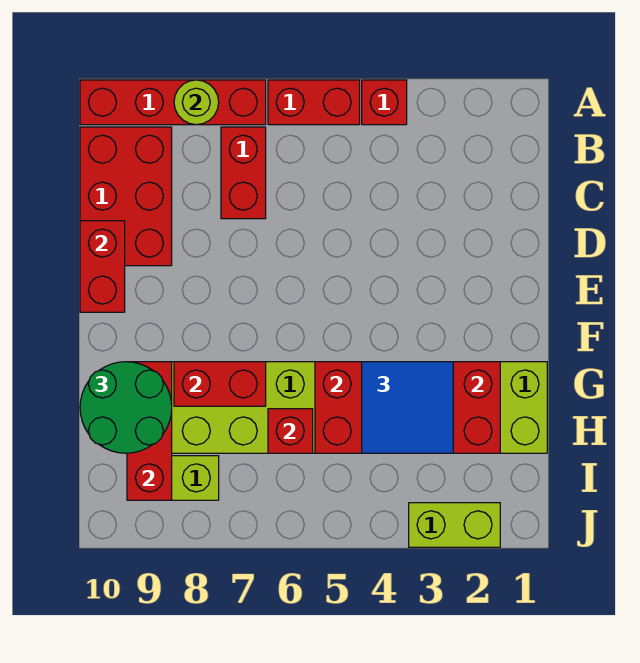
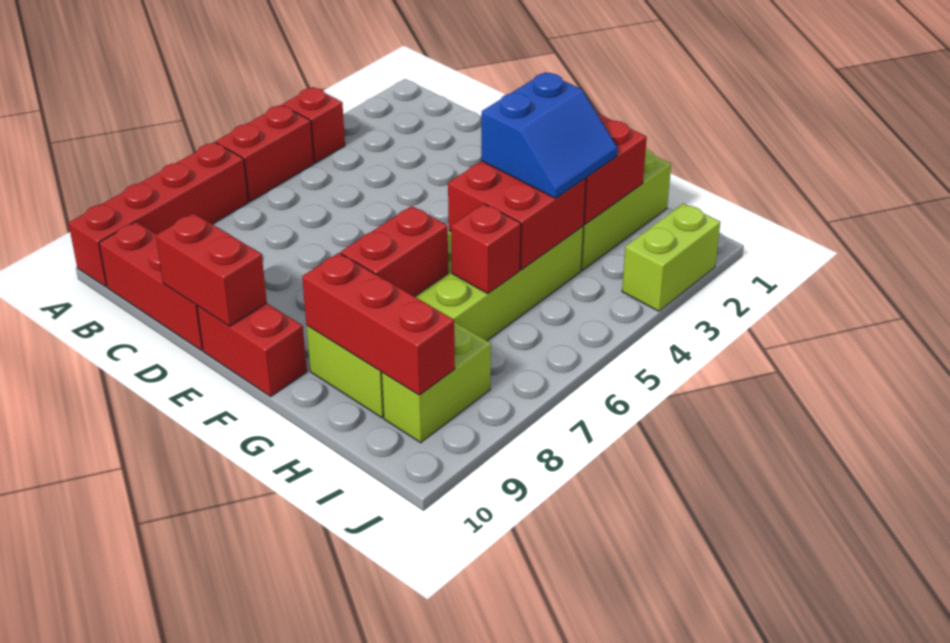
lime round brick A8 level 2 -> none
red brick B7:C7 level 1 -> red brick E10:F10 level 1
red brick B9:D10 level 1 -> red brick B10:D10 level 1
blue tile G3:H4 level 3 -> blue slope G3:H4 level 3 top G
green round brick G9:H10 level 3 -> none

